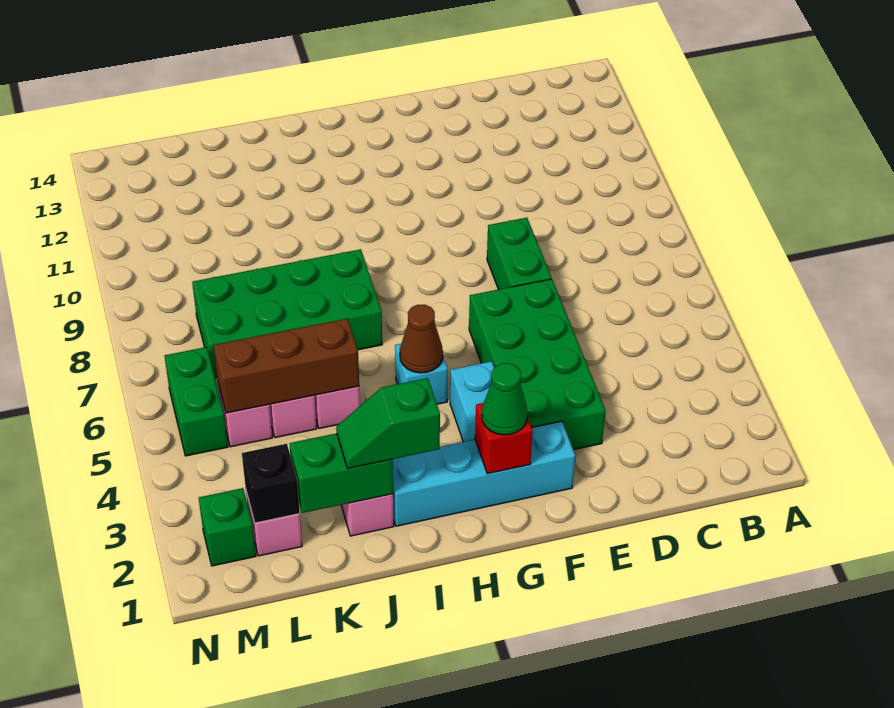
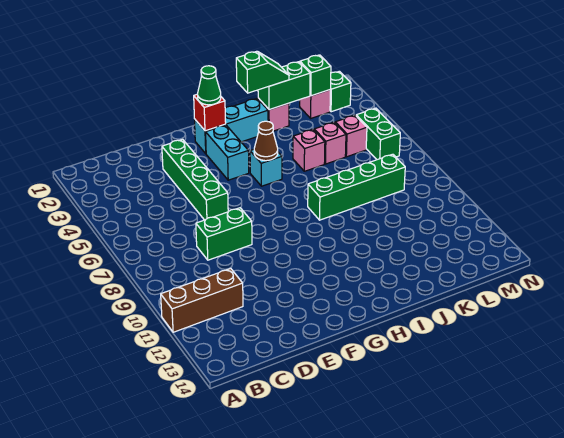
green brick E3:F6 level 1 -> green brick E3:E6 level 1
green brick E7:E8 level 1 -> green brick D8:E8 level 1
cyan brick F2:I2 level 1 -> cyan brick G2:I2 level 1
green brick I7:L8 level 1 -> green brick I8:L8 level 1
brown brick J5:L5 level 2 -> brown brick A11:C11 level 1
black brick L2 level 2 -> green brick L2 level 2

